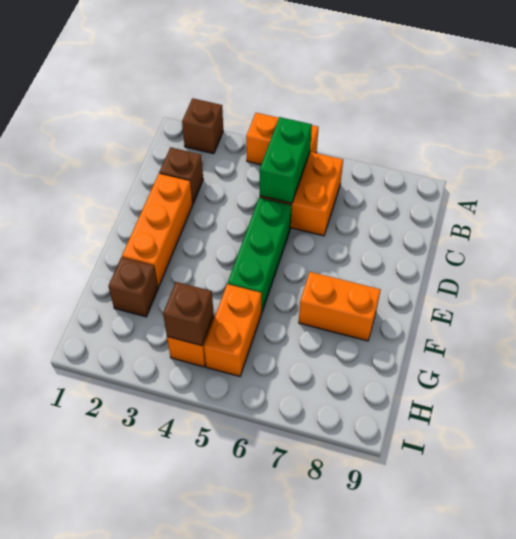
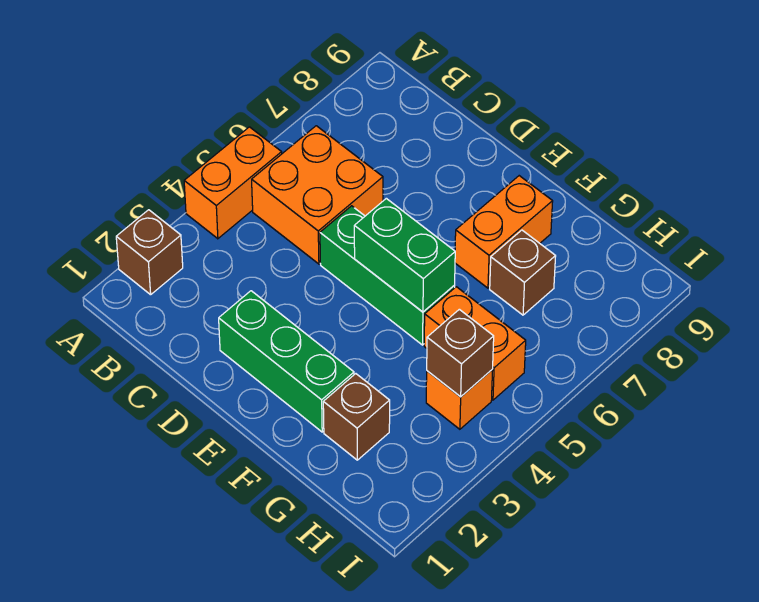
green brick B5:C5 level 2 -> green brick E5:F5 level 2
brown brick C2 level 1 -> brown brick G7 level 1
orange brick D2:F2 level 1 -> green brick D2:F2 level 1

